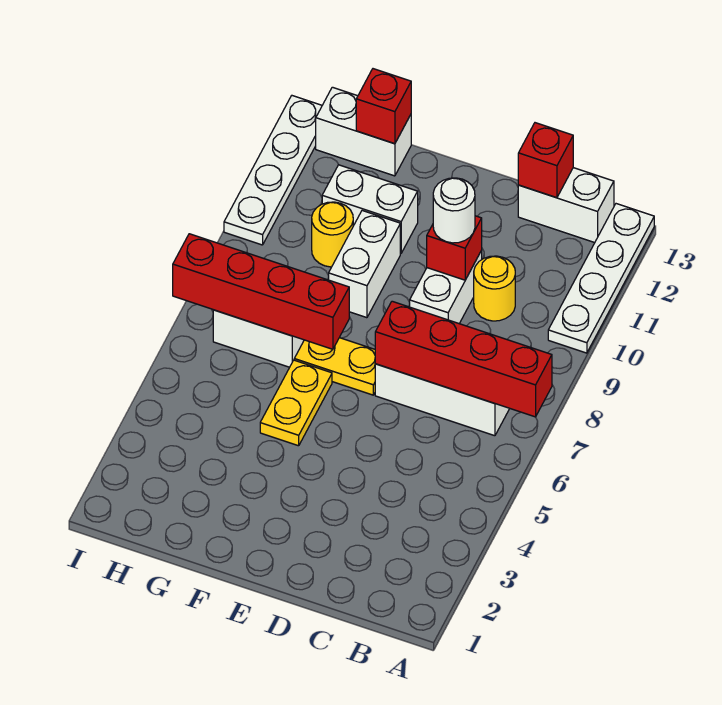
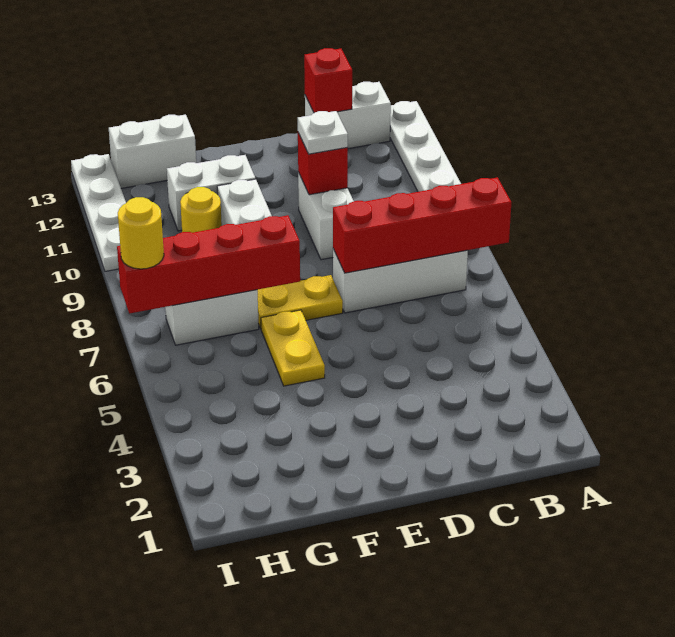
yellow round brick C10 level 1 -> yellow round brick I7 level 3
white round brick D10 level 3 -> white plate D10 level 3
red brick G13 level 2 -> none

